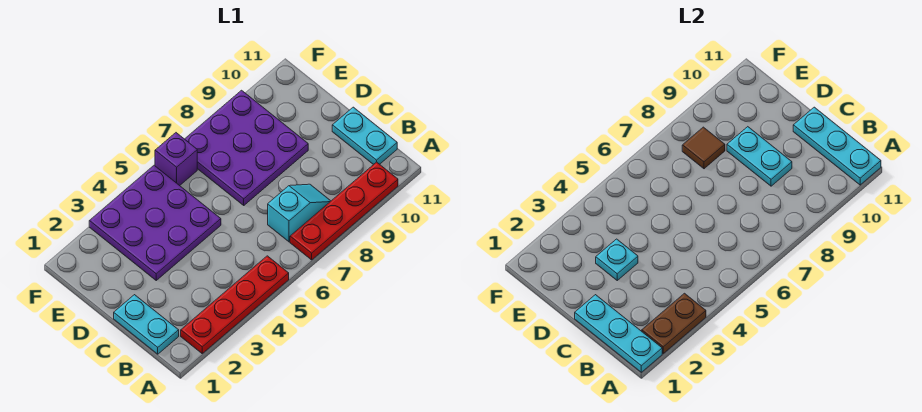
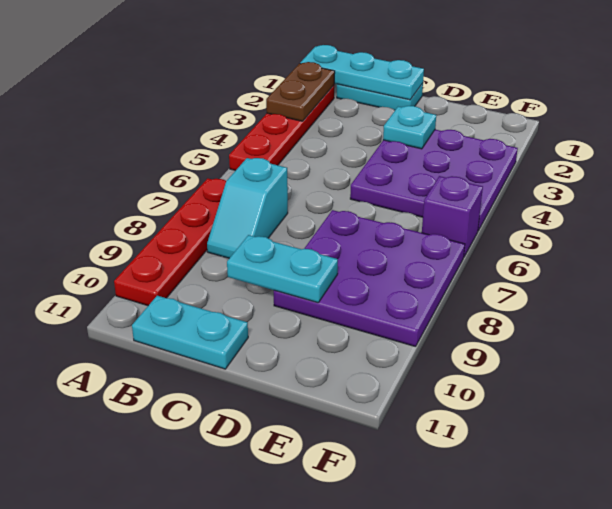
cyan plate A11:C11 level 2 -> none
brown tile E8 level 2 -> none

